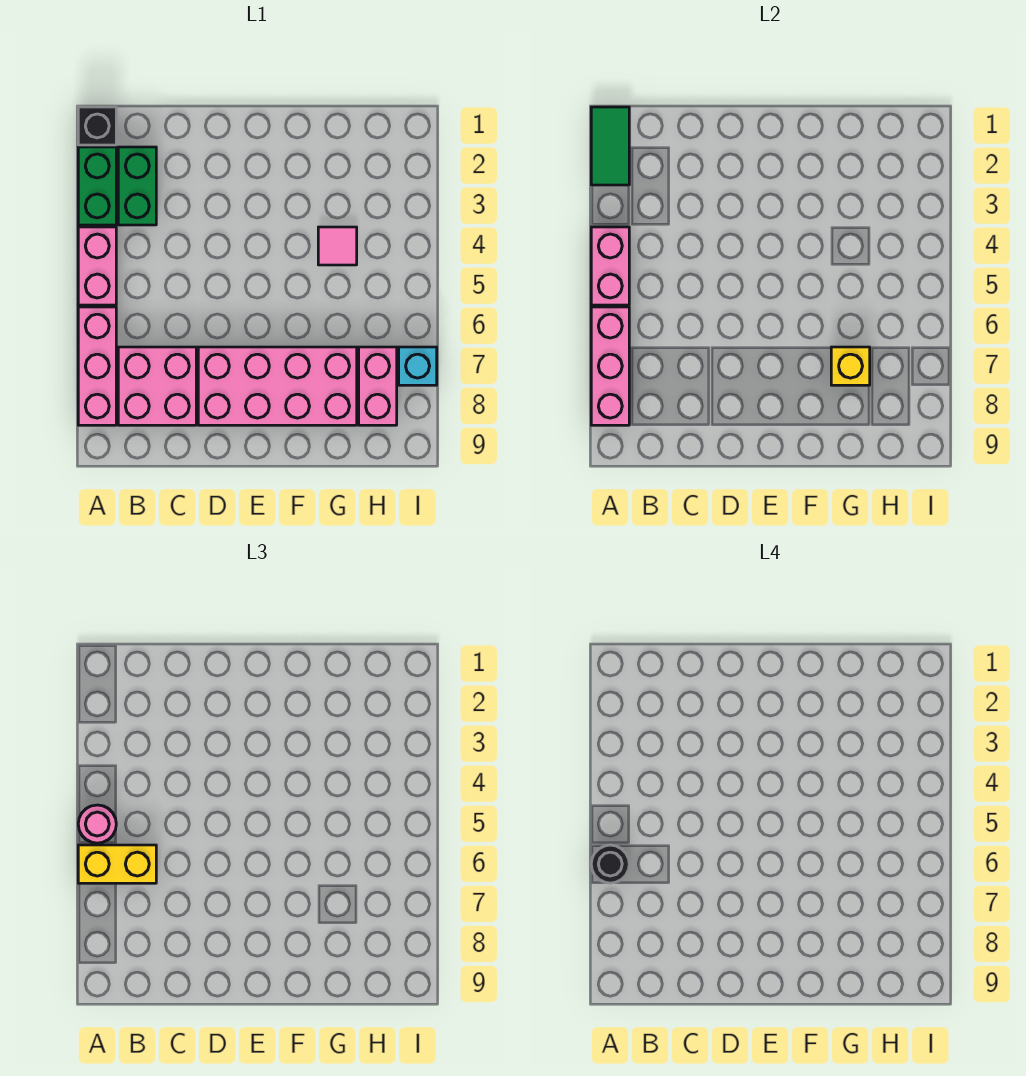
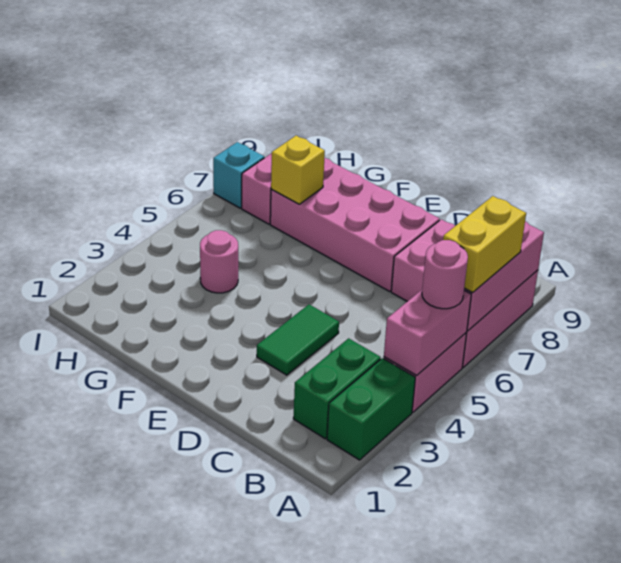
black brick A1 level 1 -> none
green tile A1:A2 level 2 -> green tile D3:D4 level 1
yellow brick A6:B6 level 3 -> yellow brick A6:A7 level 3
black round brick A6 level 4 -> none
pink tile G4 level 1 -> pink round brick G4 level 1

